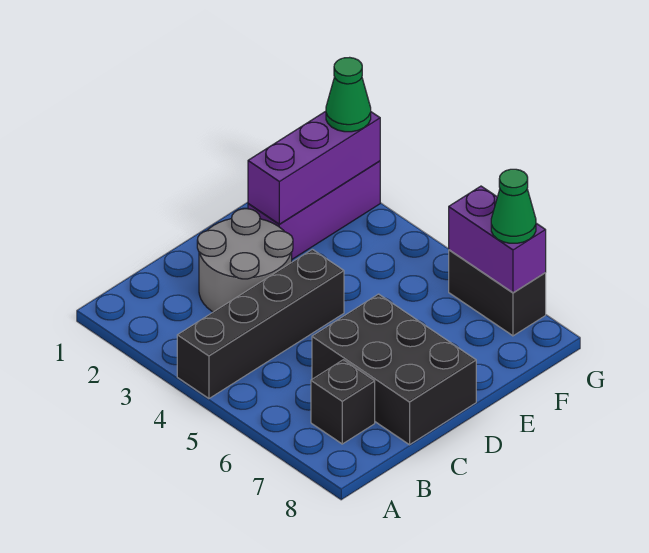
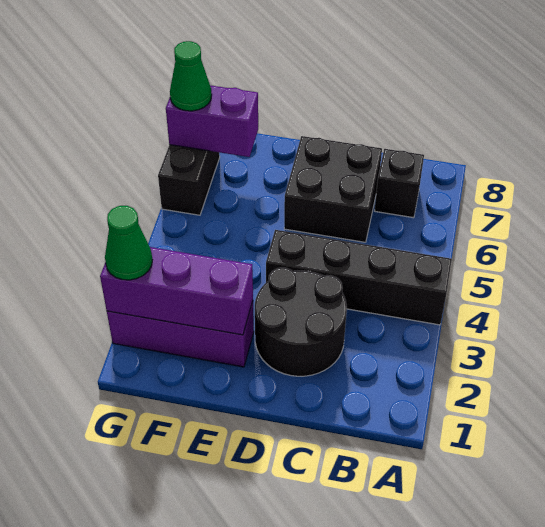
grey round brick C2:D3 level 1 -> black round brick C2:D3 level 1
black brick C6:D8 level 1 -> black brick C6:D7 level 1
purple brick G6:G7 level 2 -> purple brick F7:G7 level 2

